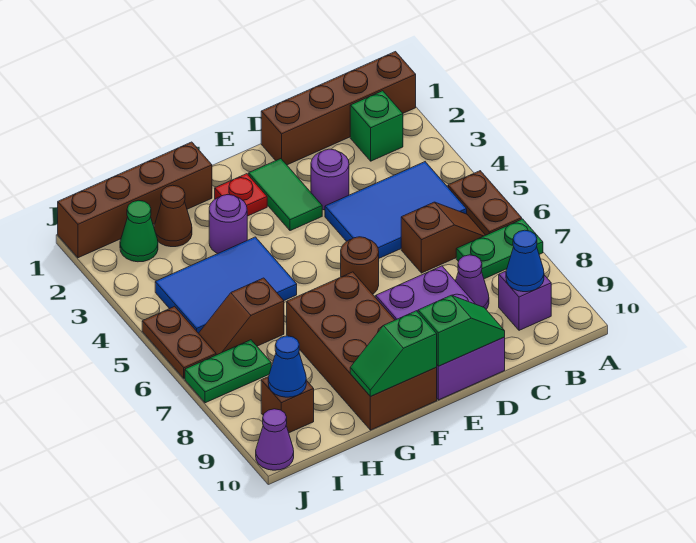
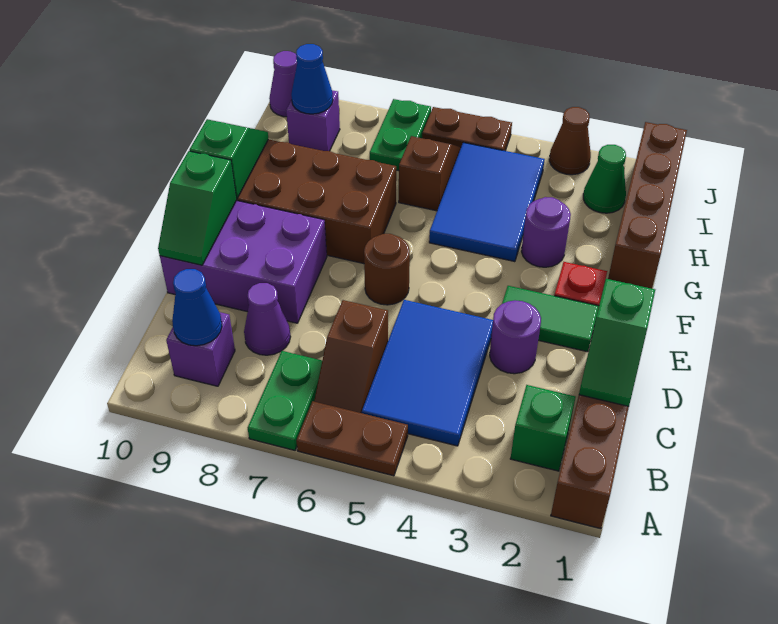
none -> green slope C1:D1 level 2 top D
brown cone H2 level 1 -> brown cone J3 level 1
brown brick I9 level 1 -> purple brick I9 level 1

